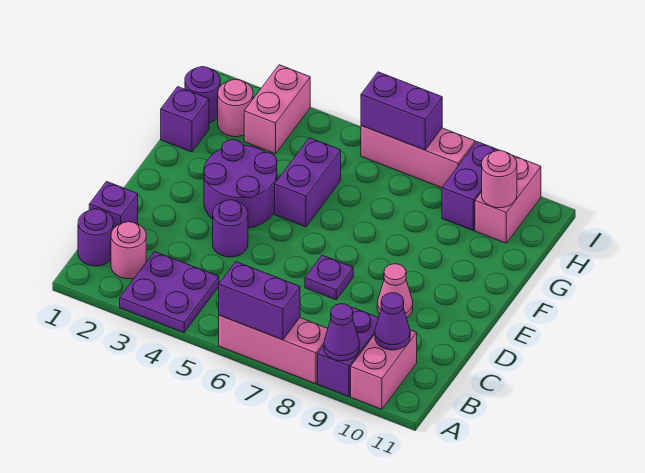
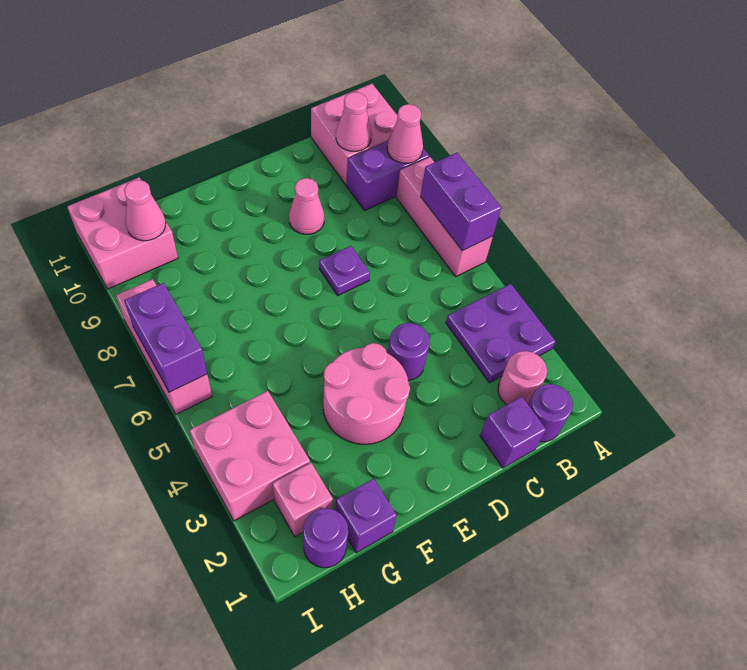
purple cone A9 level 2 -> pink cone A9 level 2
pink brick A10:B10 level 1 -> pink brick A10:B11 level 1
purple cone B10 level 2 -> pink cone B10 level 2
purple round brick E3:F4 level 1 -> pink round brick E3:F4 level 1
purple brick F5:G5 level 1 -> none
pink round brick H2 level 1 -> pink brick H2 level 1
pink brick H3:I3 level 1 -> pink brick H3:I4 level 1
purple brick H9:I9 level 1 -> none
pink brick H10:I10 level 1 -> pink brick H10:I11 level 1
pink round brick H10 level 2 -> pink cone H10 level 2

